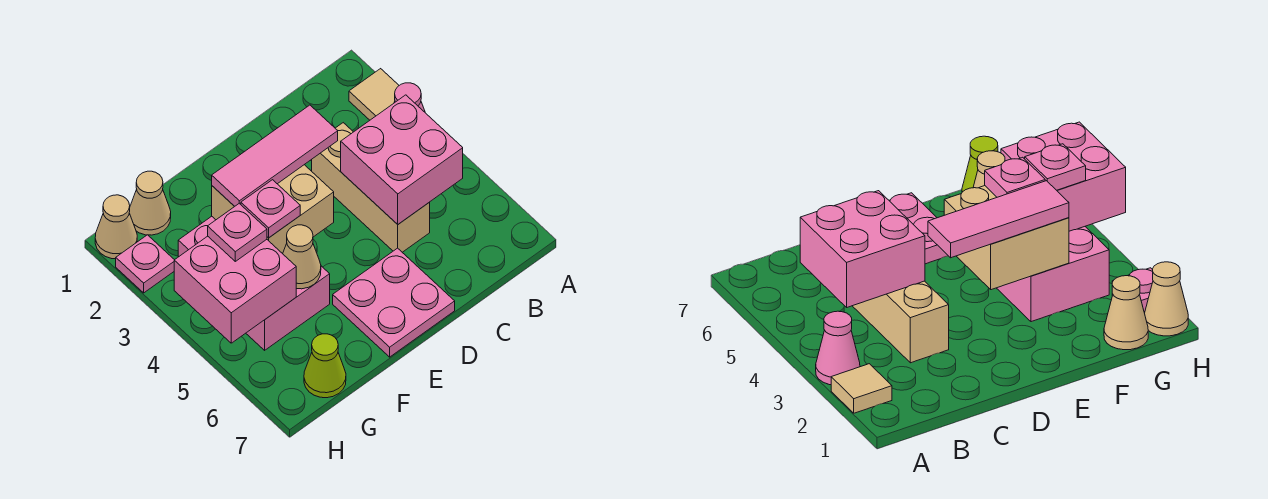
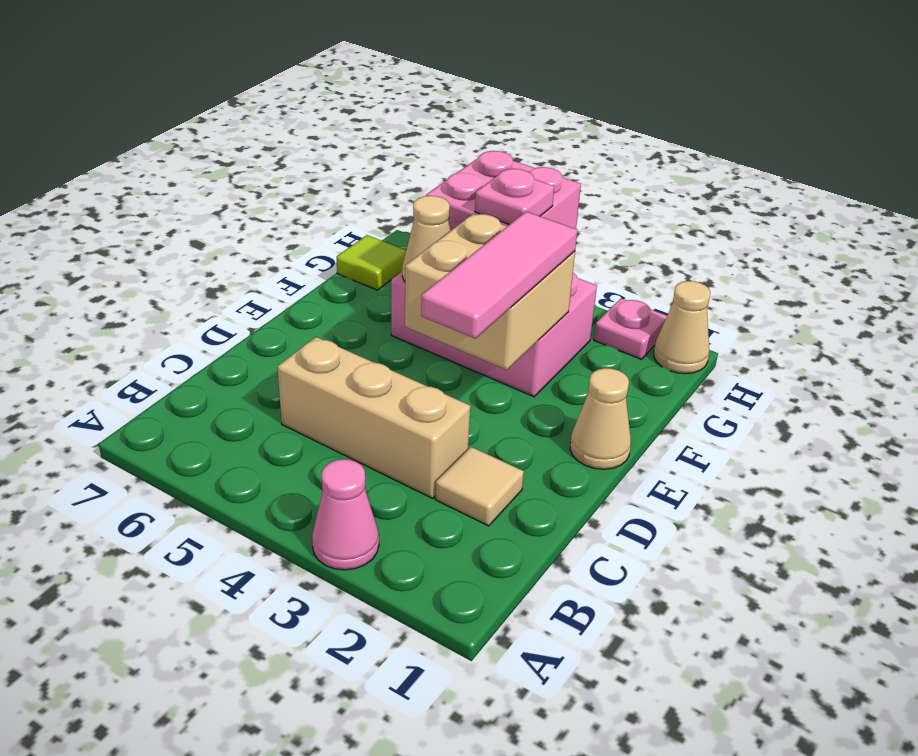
tan tile A2 level 1 -> tan tile C2 level 1
pink brick B4:C5 level 2 -> none
pink plate D6:E7 level 1 -> none
pink plate F4 level 3 -> none
tan cone G1 level 1 -> tan cone E1 level 1
lime cone G7 level 1 -> lime tile G7 level 1

